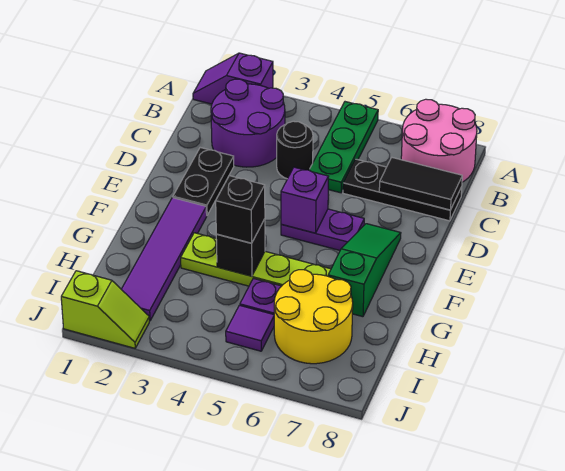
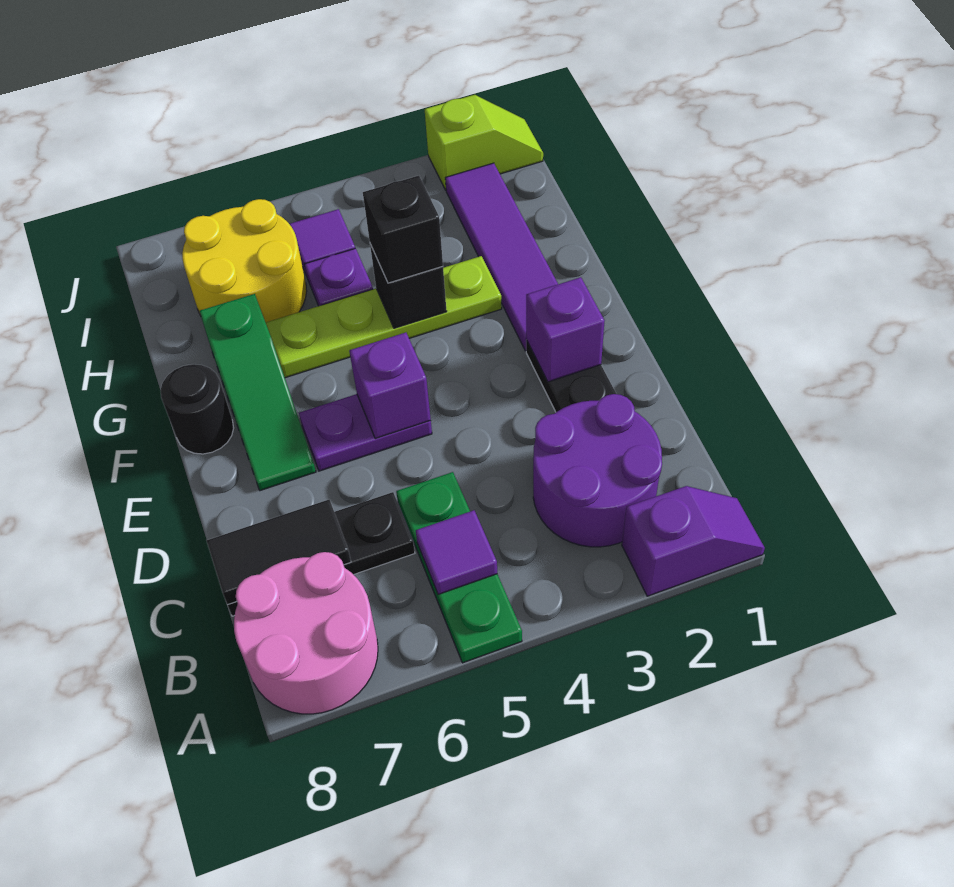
none -> purple tile B5 level 2
black round brick C4 level 1 -> black round brick F8 level 1
none -> purple brick E2 level 2
lime slope J1:J2 level 1 top 1 -> lime slope J1:J2 level 1 top 2

